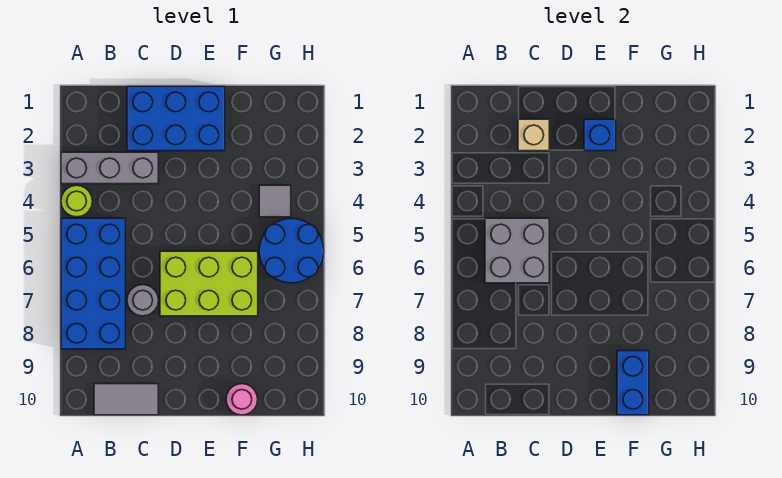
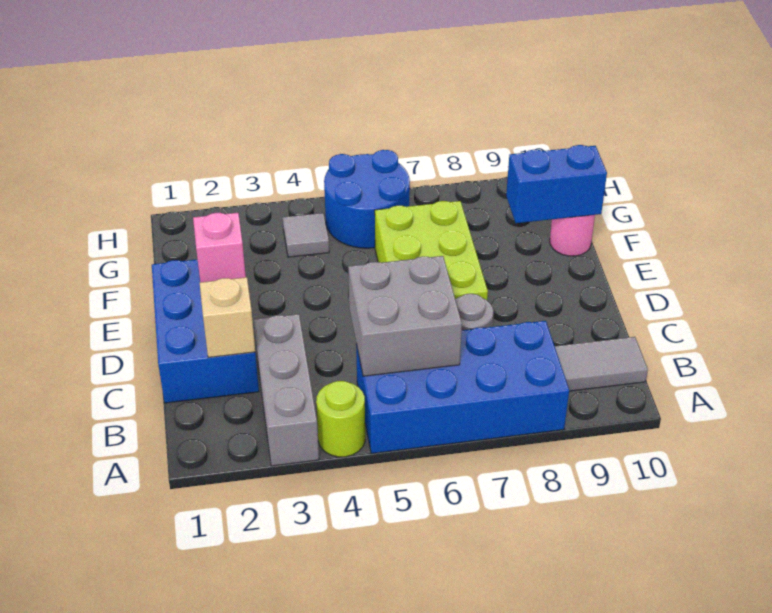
grey tile B10:C10 level 1 -> grey tile B9:B10 level 1
blue brick E2 level 2 -> pink brick E2 level 2

